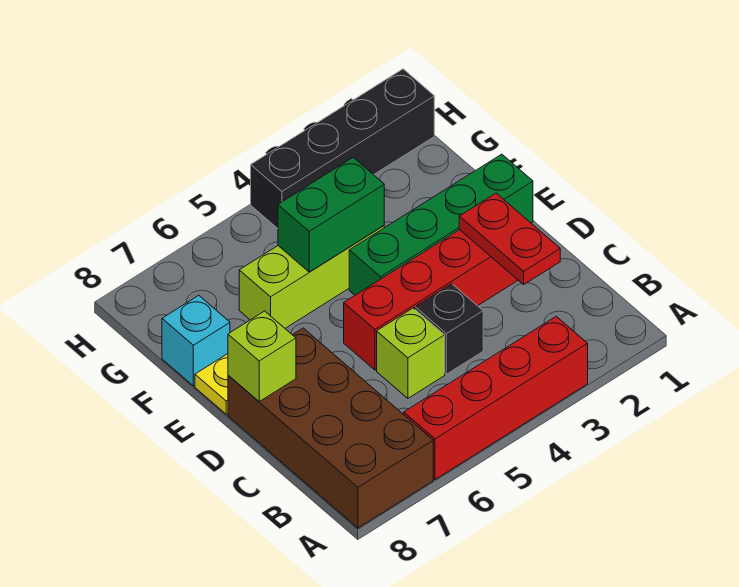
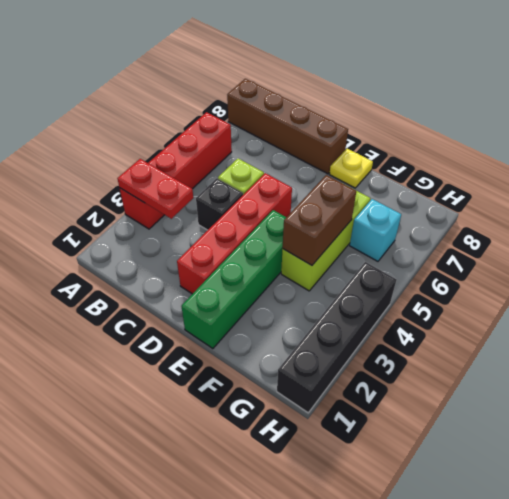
brown brick A7:D8 level 1 -> brown brick A8:D8 level 1
red plate C2:D2 level 2 -> red plate A3:B3 level 2
lime brick D8 level 2 -> none
green brick F4:F5 level 2 -> brown brick F4:F5 level 2
cyan brick F8 level 1 -> cyan brick G6 level 1

